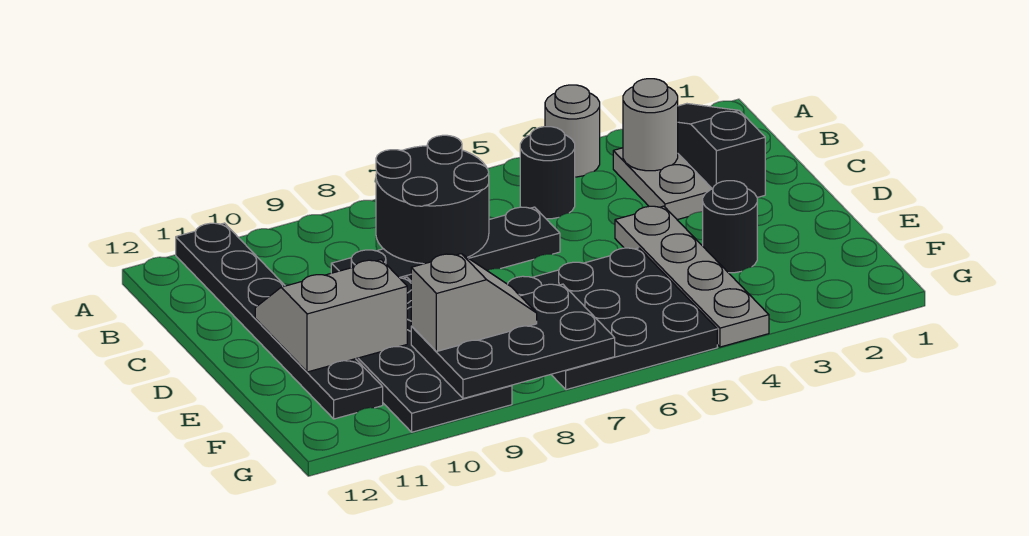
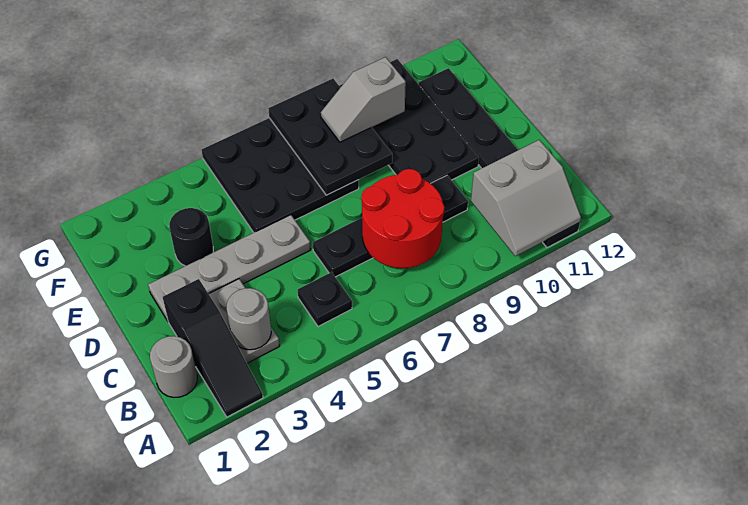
grey round brick A4 level 1 -> grey round brick B1 level 1
black round brick B5 level 1 -> black plate B5 level 1
black round brick B7:C8 level 2 -> red round brick B7:C8 level 2
grey plate D4:G4 level 1 -> grey plate D2:D5 level 1
grey slope D10:E11 level 2 top E -> grey slope A10:B11 level 2 top B
black plate F7:G9 level 2 -> black plate E7:G8 level 2

